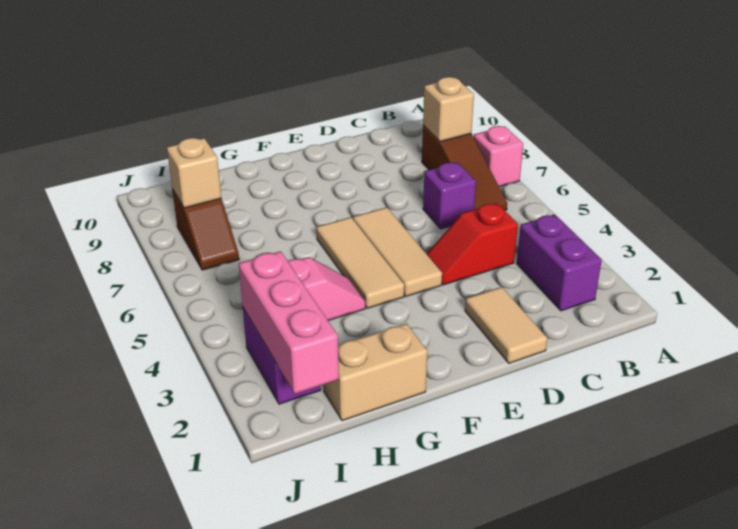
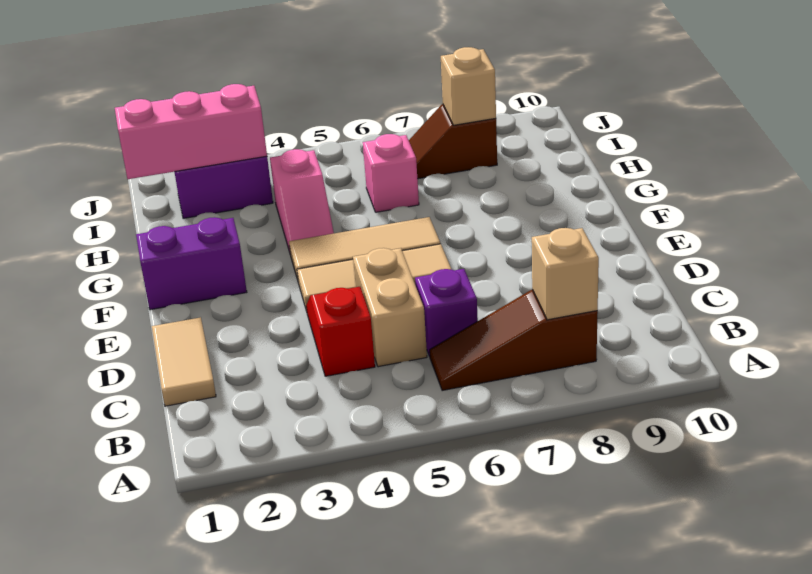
pink brick A7 level 1 -> pink brick H6 level 1
purple brick B2:B3 level 1 -> purple brick F1:F2 level 1
tan tile D1:D2 level 1 -> tan tile C1:D1 level 1
tan brick G1:H1 level 1 -> tan brick C5:D5 level 1

